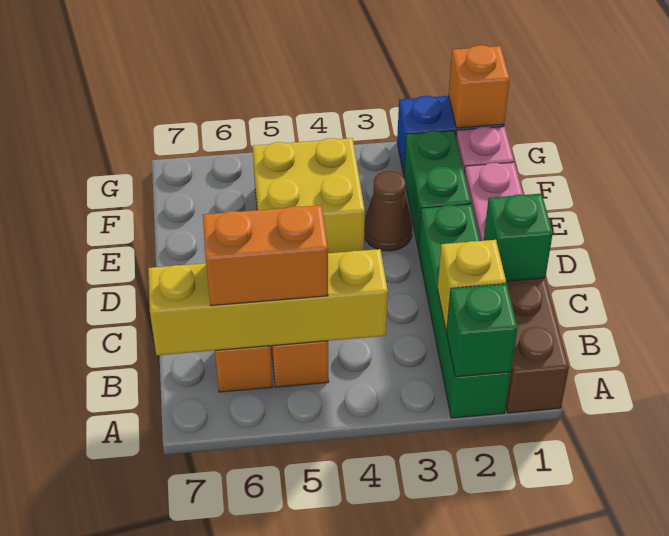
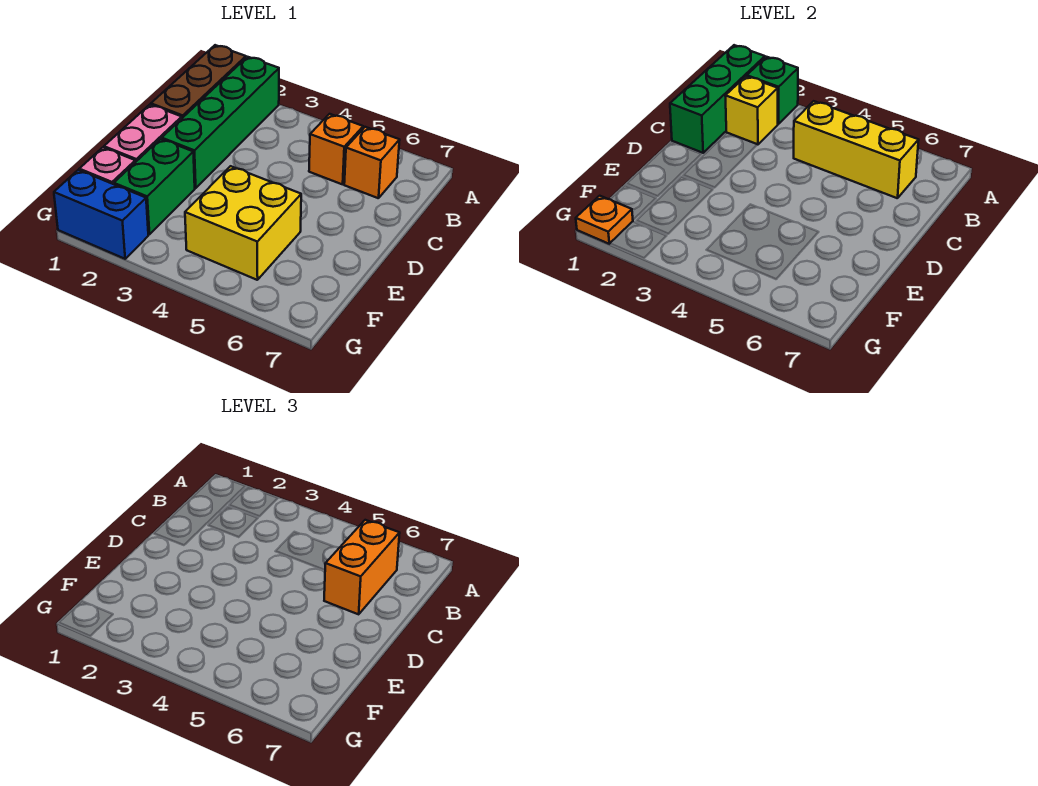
yellow brick B4:B7 level 2 -> yellow brick B4:B6 level 2
orange brick B5:B6 level 3 -> orange brick B6:C6 level 3
green brick C1 level 2 -> green brick A1:C1 level 2
brown cone E3 level 1 -> none
orange brick G1 level 2 -> orange plate G1 level 2

